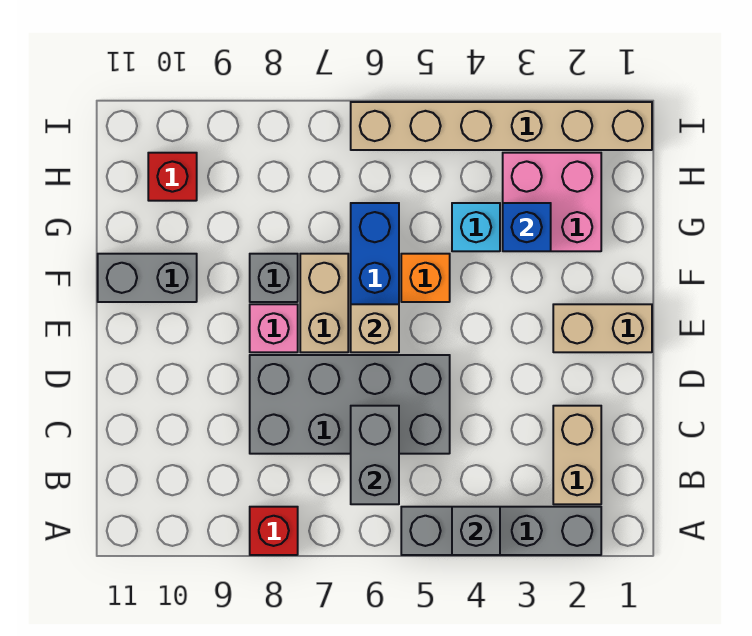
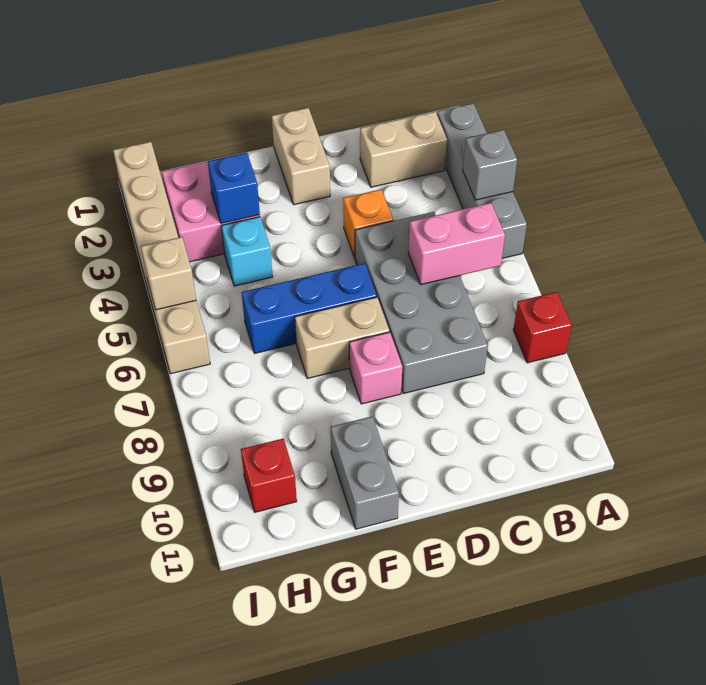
grey brick B6:C6 level 2 -> pink brick B6:C6 level 2
tan brick E6 level 2 -> tan brick I5 level 2
orange brick F5 level 1 -> orange brick D4 level 1
grey brick F8 level 1 -> none

